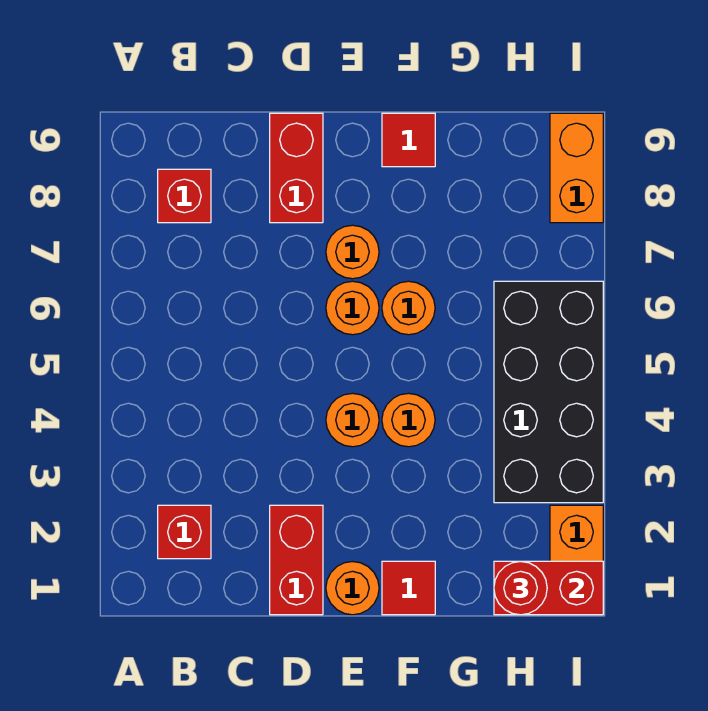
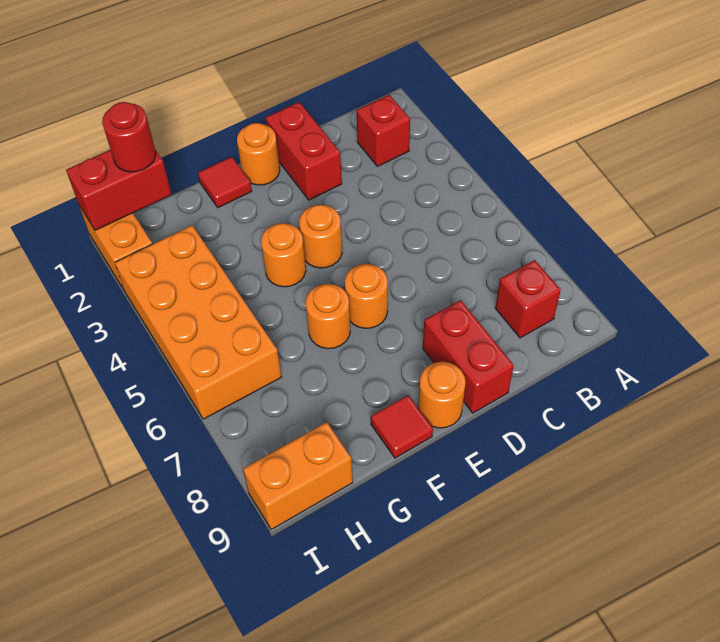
orange round brick E7 level 1 -> orange round brick E9 level 1
black brick H3:I6 level 1 -> orange brick H3:I6 level 1
orange brick I8:I9 level 1 -> orange brick H9:I9 level 1

